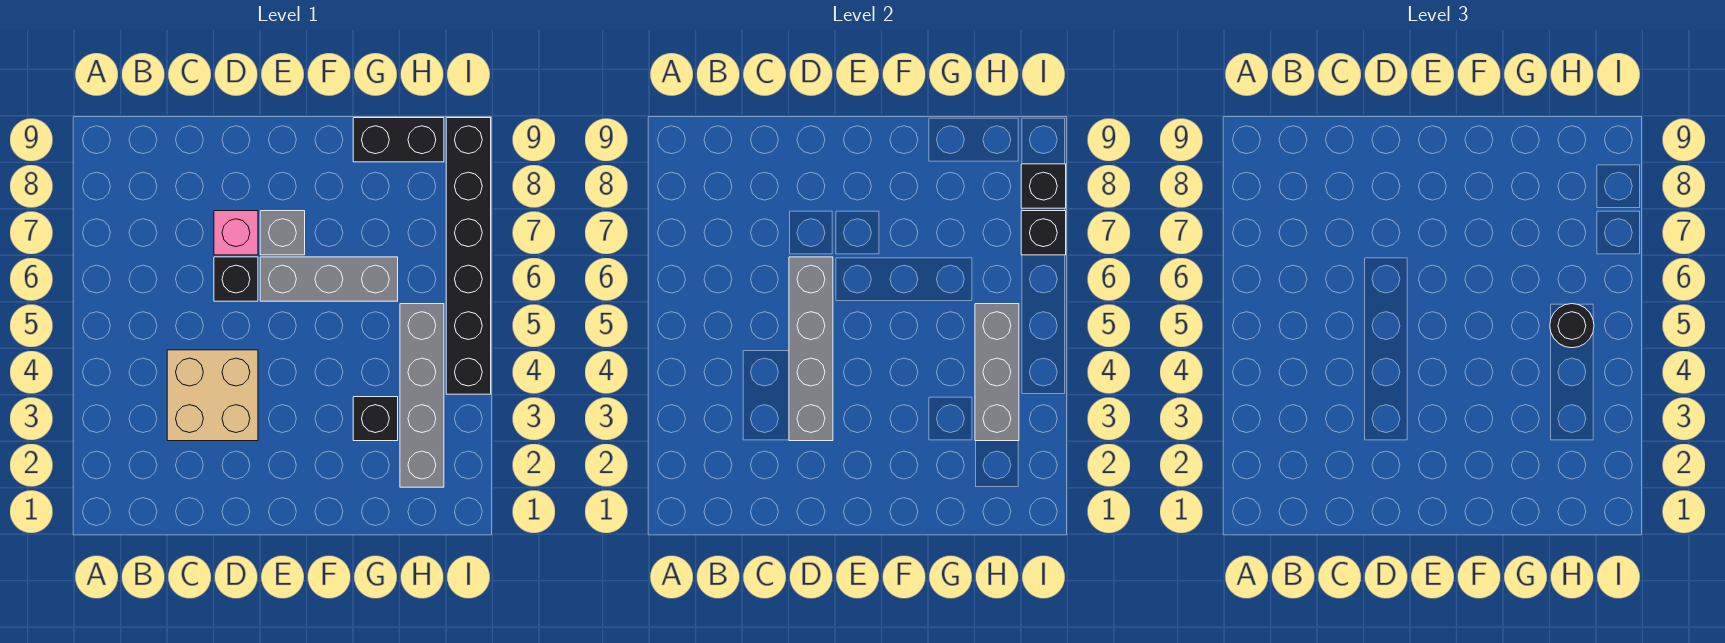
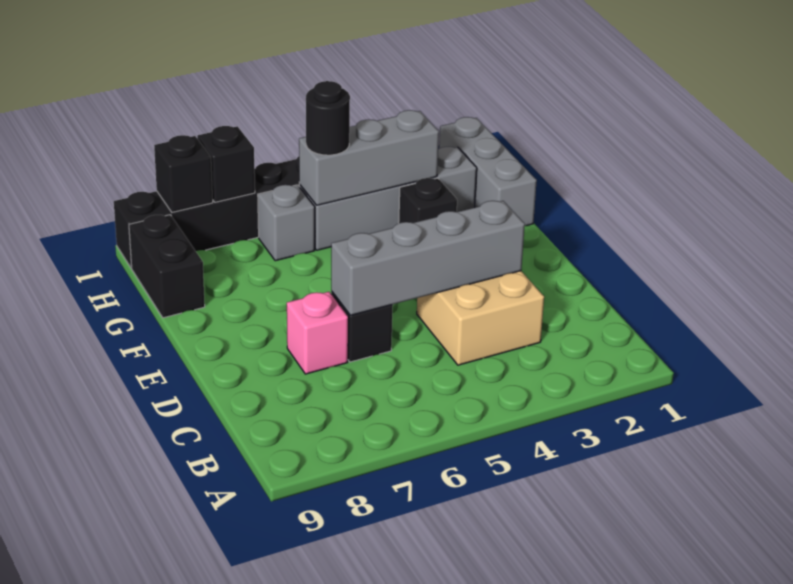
grey brick E6:G6 level 1 -> grey brick G1:I1 level 1
grey brick E7 level 1 -> grey brick H6 level 1

